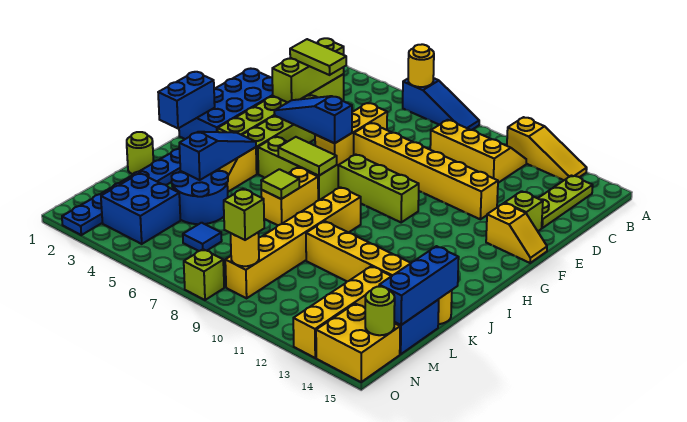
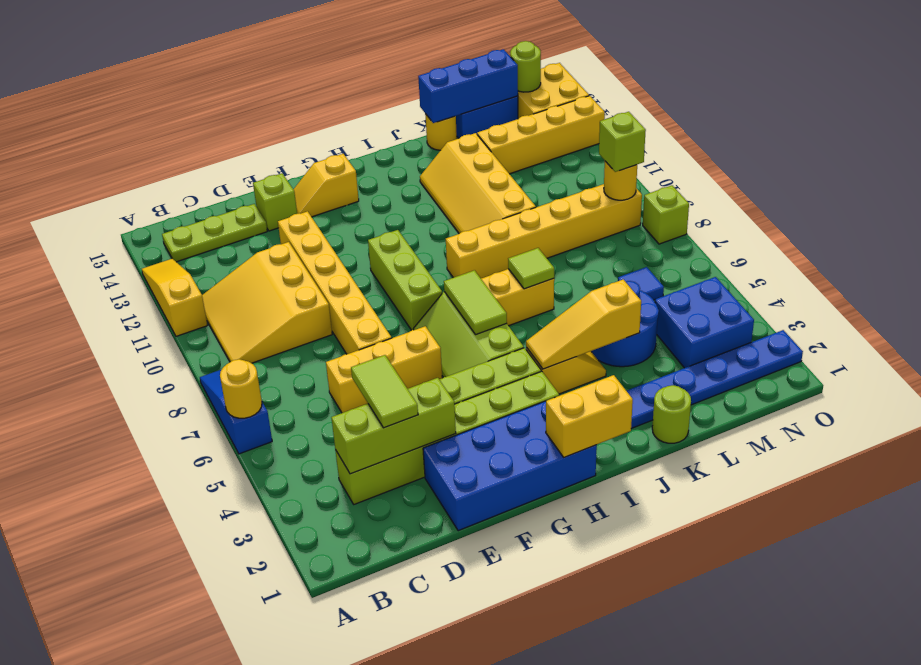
yellow slope B9:C11 level 1 top C -> yellow slope B9:D11 level 1 top D
blue slope F4:F6 level 2 top 6 -> none
yellow slope F14:F15 level 1 top 14 -> yellow slope F14:G14 level 1 top G
blue brick H1:I1 level 2 -> yellow brick H1:I1 level 2
blue slope I4:K4 level 2 top K -> yellow slope I4:K4 level 2 top K

